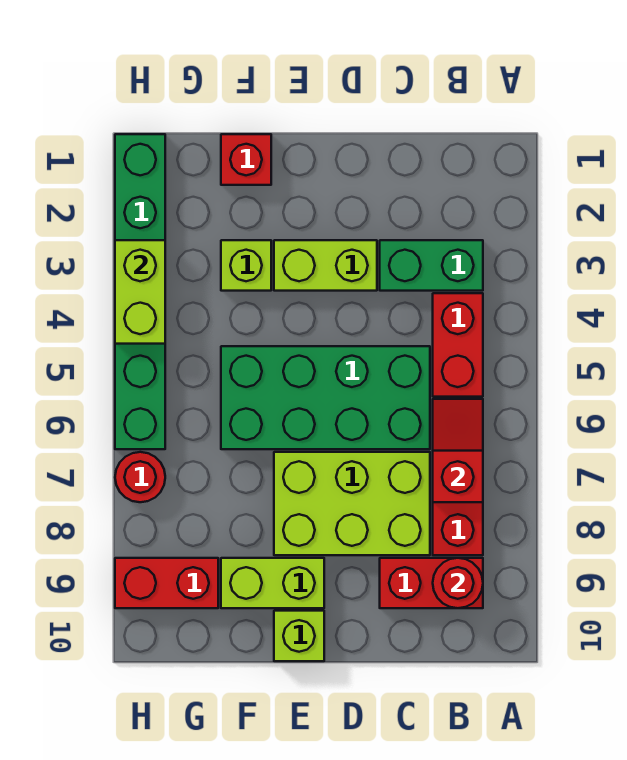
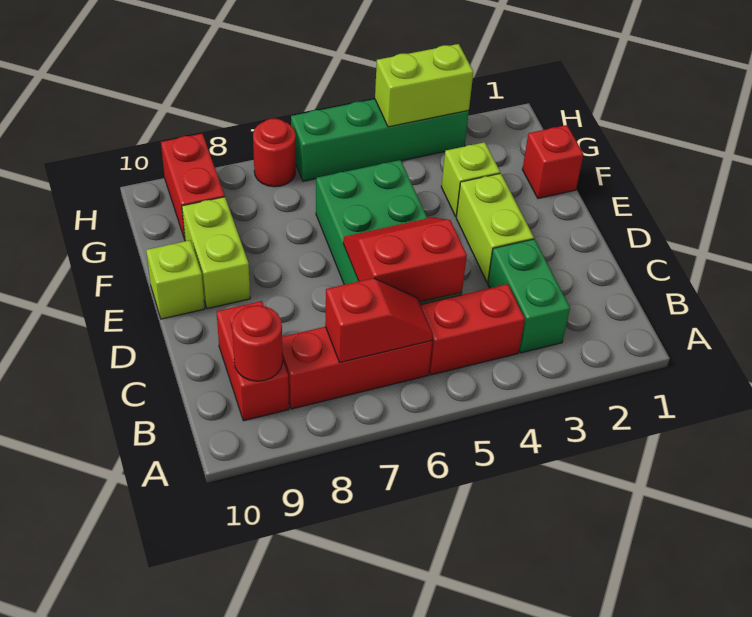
none -> red slope C5:D6 level 2 top C
lime brick C7:E8 level 1 -> none
green brick H1:H6 level 1 -> green brick H3:H6 level 1

